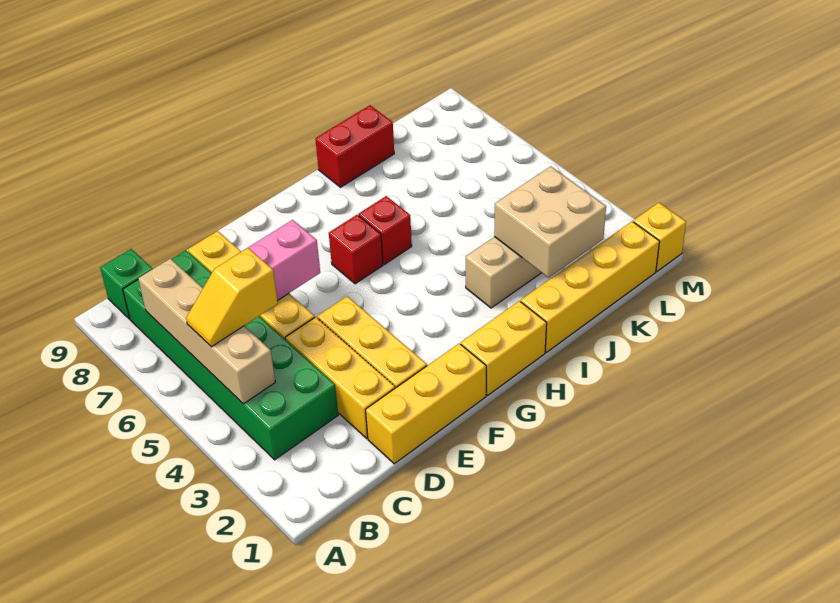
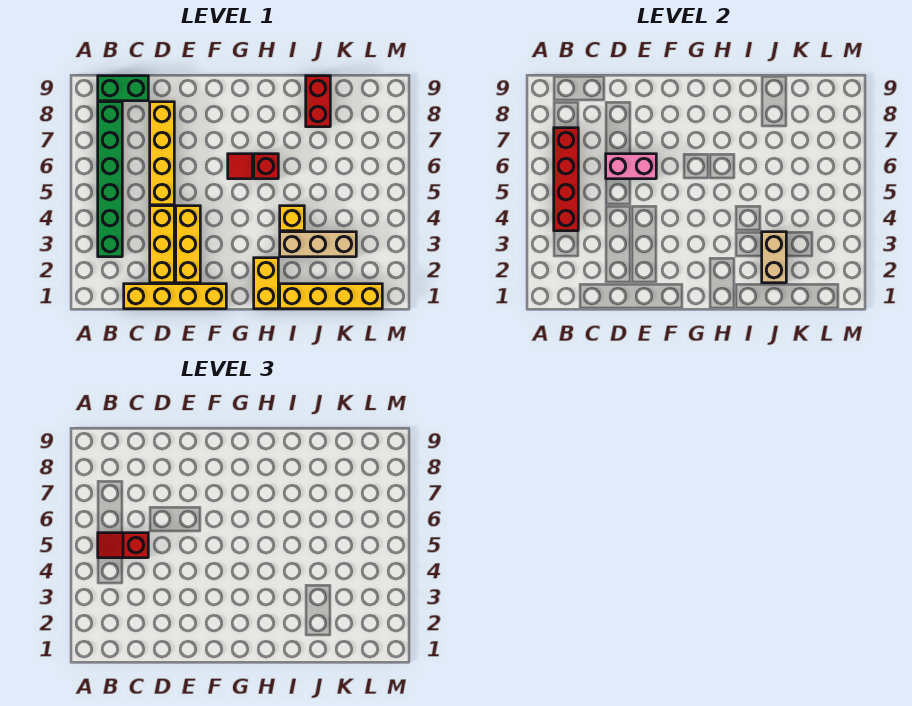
green brick B3:C8 level 1 -> green brick B3:B8 level 1
tan brick B4:B7 level 2 -> red brick B4:B7 level 2
yellow slope B5:C5 level 3 top C -> red slope B5:C5 level 3 top C
green brick B9 level 1 -> green brick B9:C9 level 1
yellow brick D1:F1 level 1 -> yellow brick C1:F1 level 1
yellow brick G1:H1 level 1 -> yellow brick H1:H2 level 1
red brick G6 level 1 -> red tile G6 level 1
red brick I9:J9 level 1 -> red brick J8:J9 level 1
tan brick J2:K3 level 2 -> tan brick J2:J3 level 2
yellow brick M1 level 1 -> yellow brick I4 level 1

